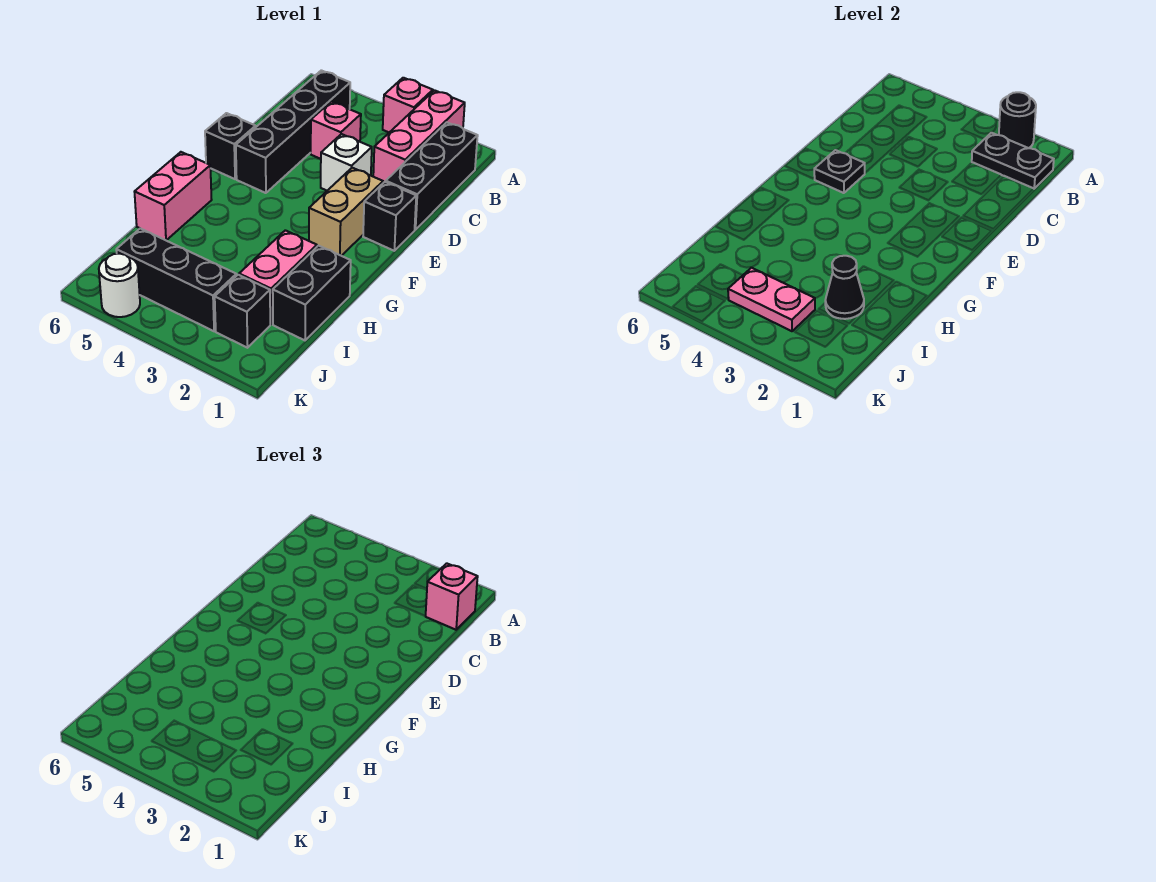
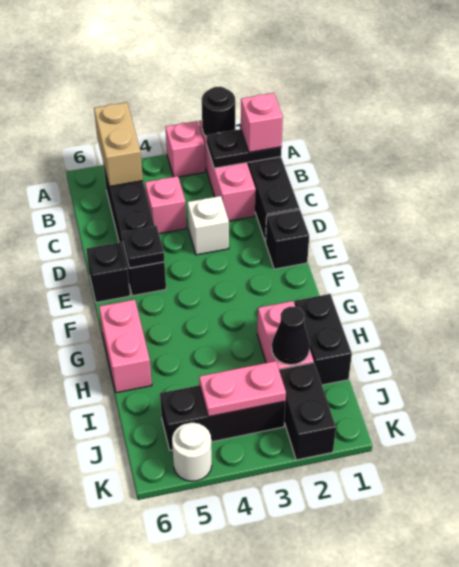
tan brick E2:F2 level 1 -> tan brick A5:B5 level 2
black brick J2 level 1 -> black brick J2:K2 level 1

